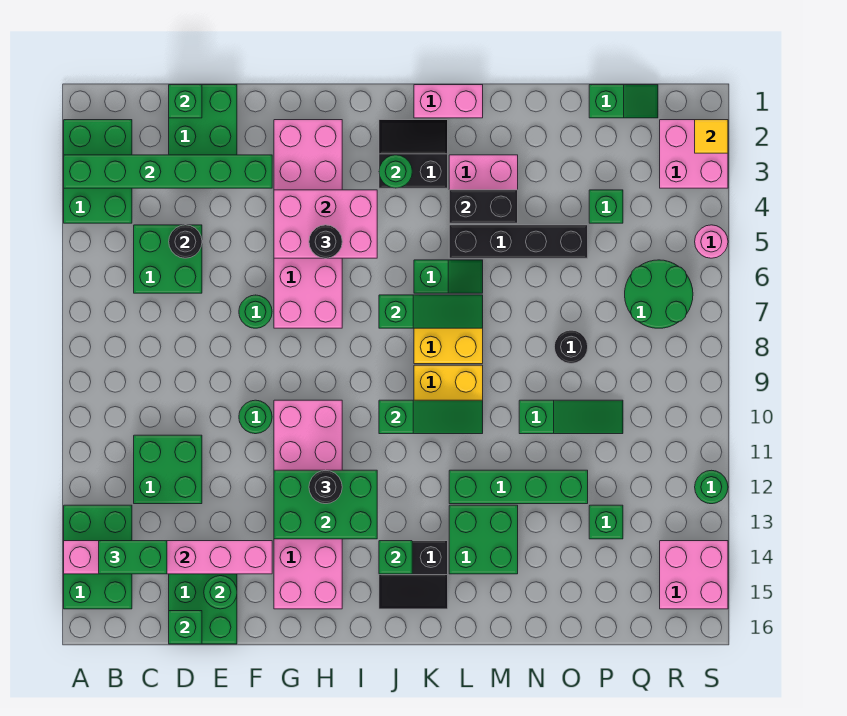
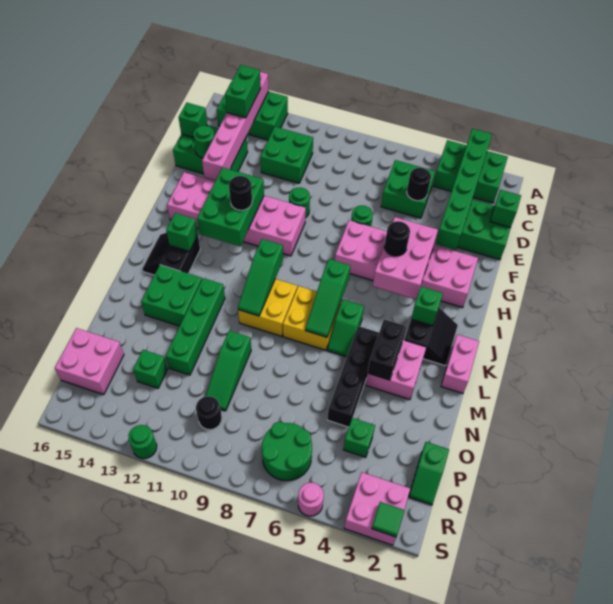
green round brick J3 level 2 -> green brick J3 level 2
black round brick O8 level 1 -> black round brick Q10 level 1
pink brick R14:S15 level 1 -> pink brick P15:Q16 level 1
yellow tile S2 level 2 -> green tile S2 level 2

